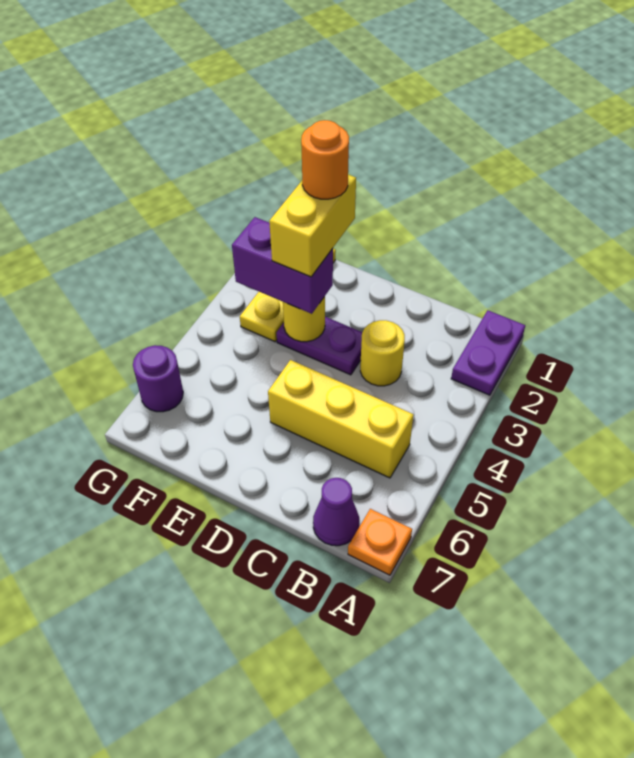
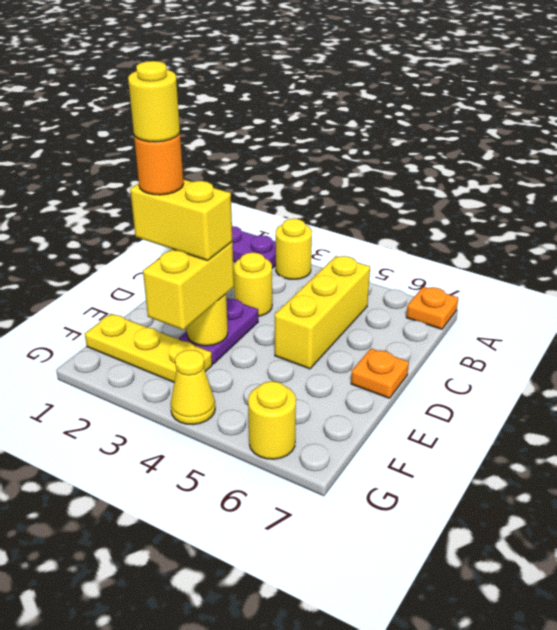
none -> yellow round brick A3 level 1
purple cone B7 level 1 -> none
none -> orange plate D7 level 1
none -> yellow round brick E2 level 6
purple brick E3:F3 level 3 -> yellow brick E3:F3 level 3
none -> yellow cone G4 level 1
purple round brick G6 level 1 -> yellow round brick G6 level 1

